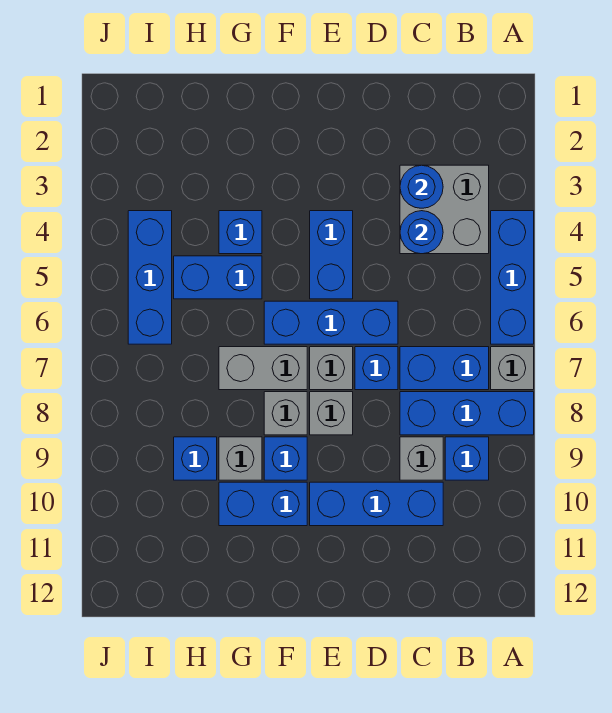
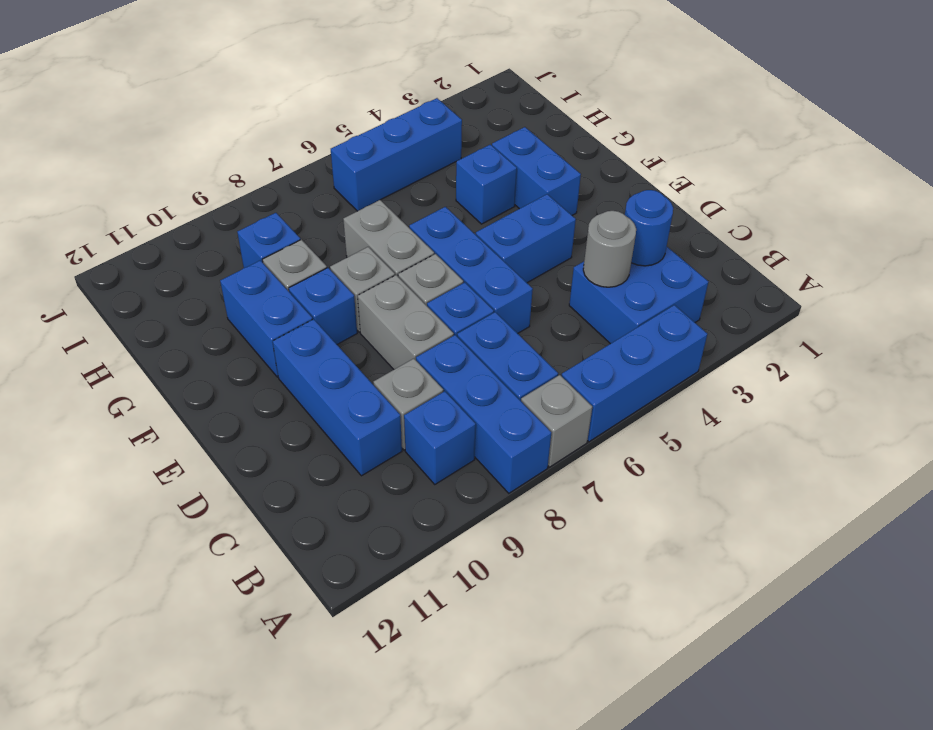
grey brick B3:C4 level 1 -> blue brick B3:C4 level 1
blue round brick C4 level 2 -> grey round brick C4 level 2
grey brick E8 level 1 -> grey brick D8:E8 level 1
blue brick G5:H5 level 1 -> blue brick F3:G3 level 1

